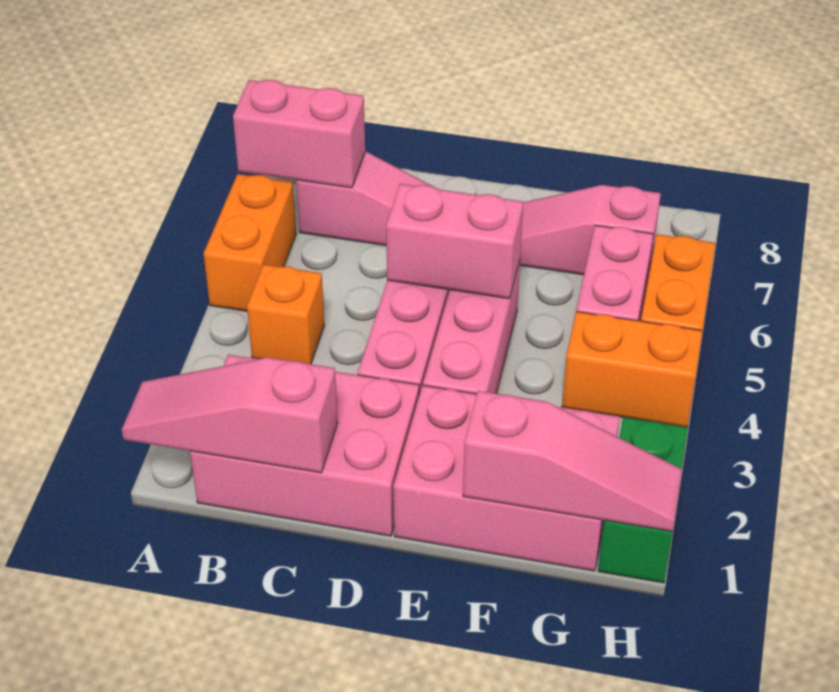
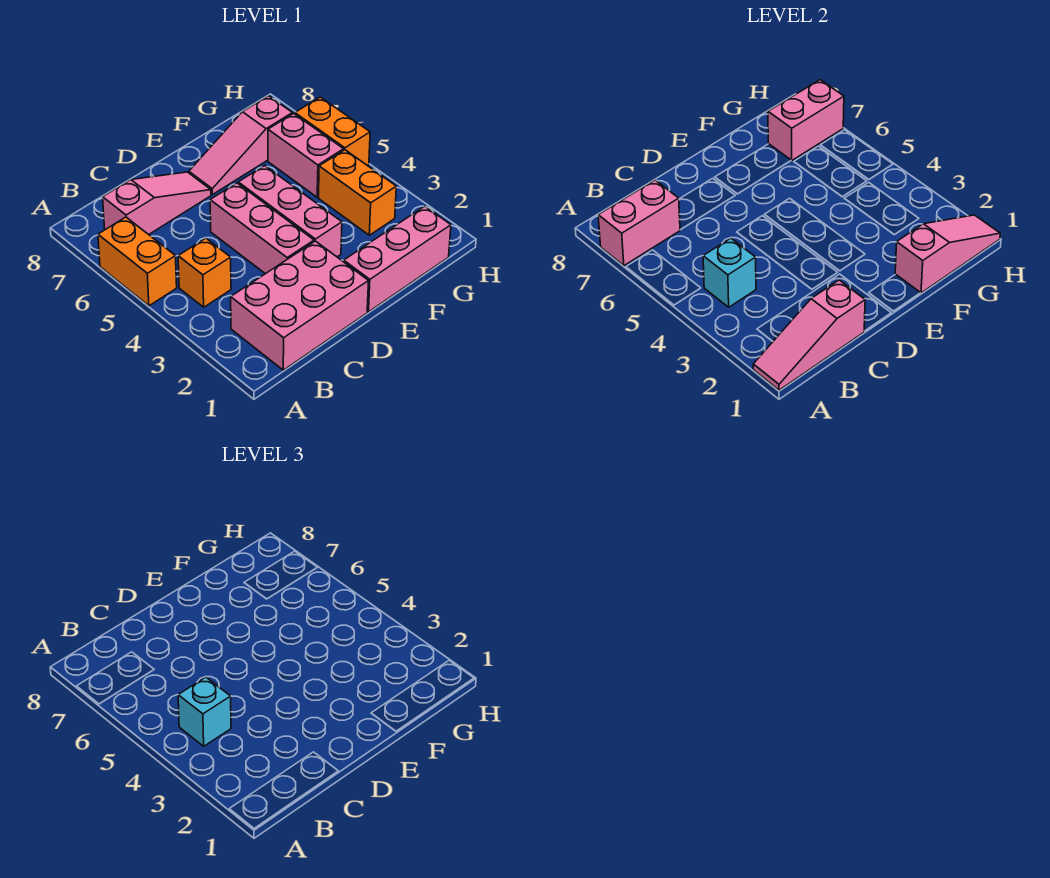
none -> cyan brick B4 level 2
none -> cyan brick B4 level 3
pink brick D5:E5 level 2 -> pink brick G7:H7 level 2
pink brick E1:G2 level 1 -> pink brick E1:G1 level 1
orange brick G4:H4 level 1 -> orange brick G3:G4 level 1
green brick H1:H2 level 1 -> none

